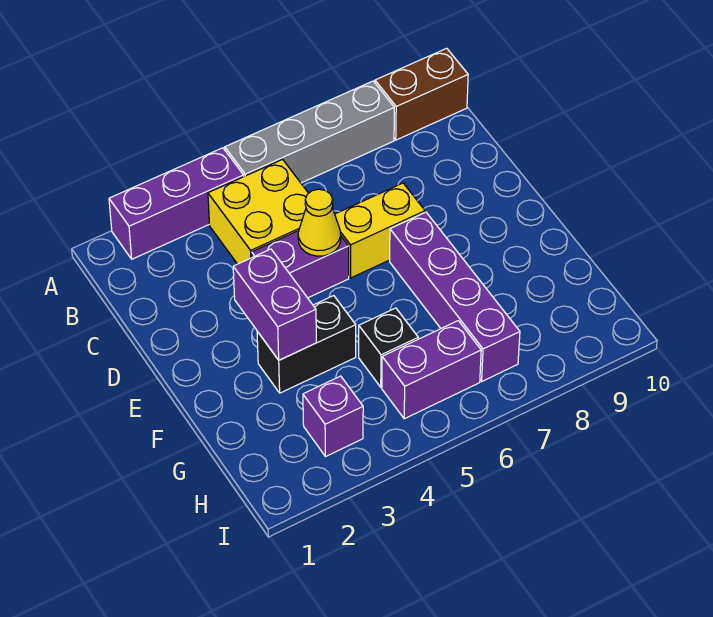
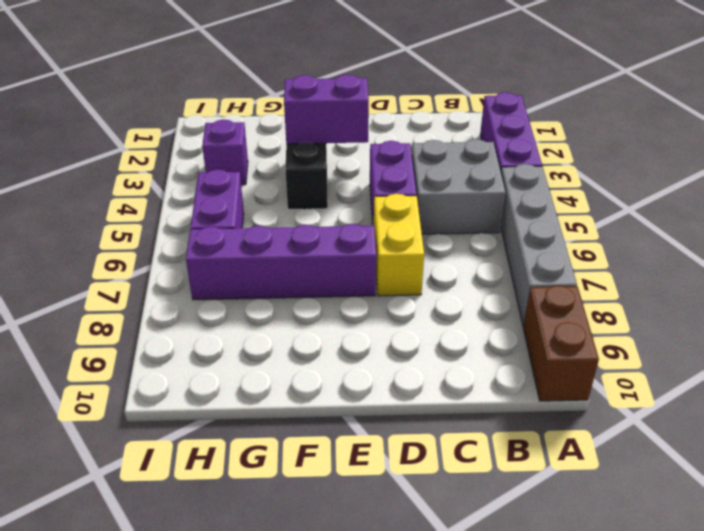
yellow brick B4:C5 level 1 -> grey brick B4:C5 level 1
yellow cone D5 level 2 -> none
black brick G5 level 1 -> none

